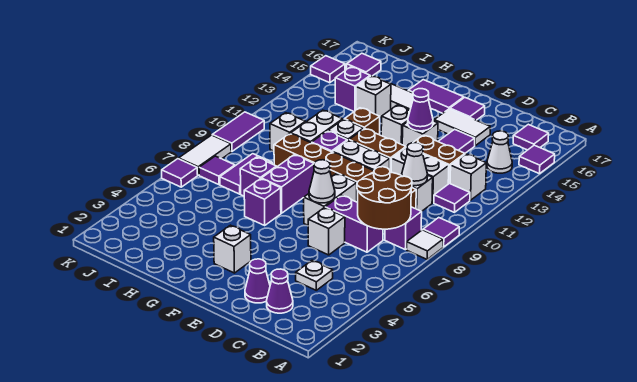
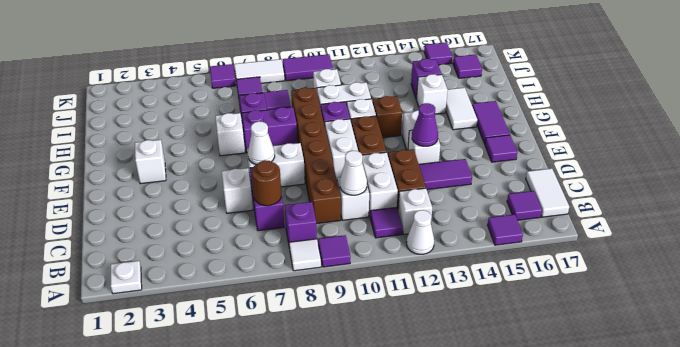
brown round brick B7:C8 level 2 -> brown round brick C7 level 2
white cone B14 level 1 -> white cone A12 level 1
purple cone C2 level 1 -> none
white plate C4 level 1 -> white plate A2 level 1
purple cone D2 level 1 -> none
white tile D15:E15 level 1 -> white tile B17:C17 level 1
purple brick G6 level 1 -> white brick G6 level 1

